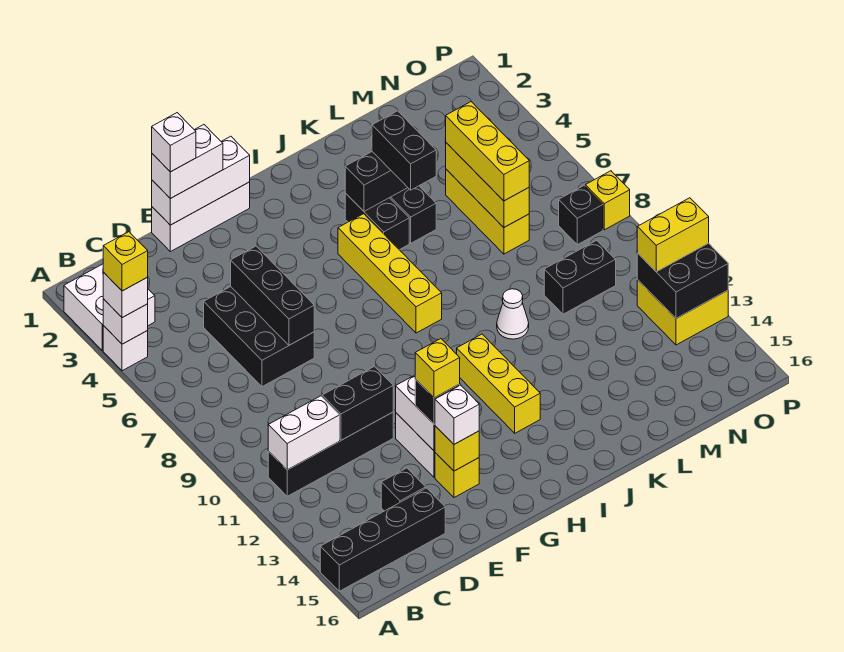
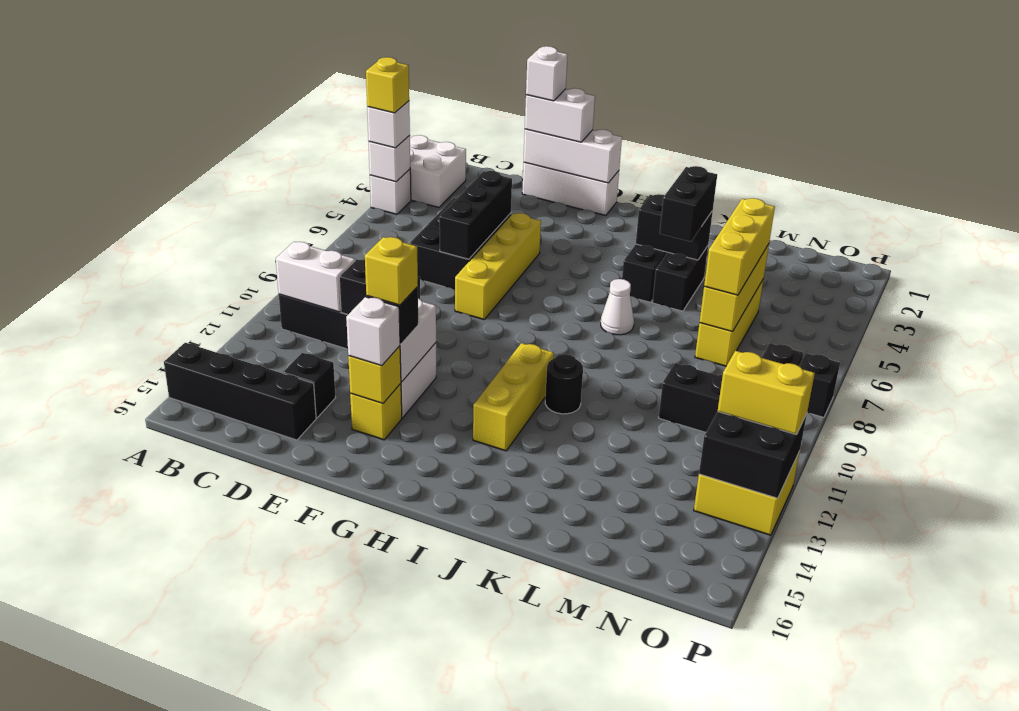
yellow brick I5:I8 level 1 -> yellow brick F5:F8 level 1
none -> black round brick J11 level 1
white cone K10 level 1 -> white cone J7 level 1
yellow brick P8 level 1 -> black brick P8 level 1

